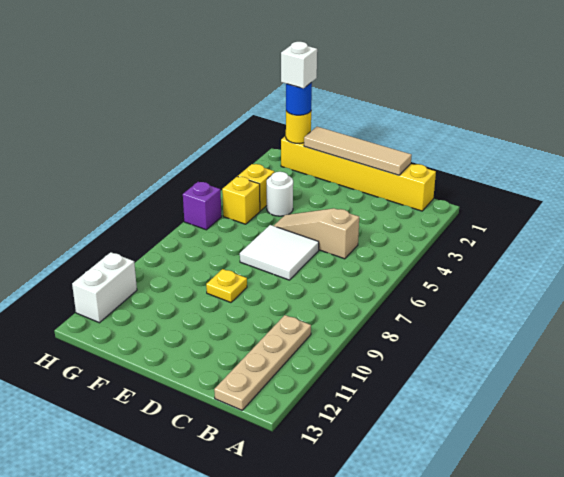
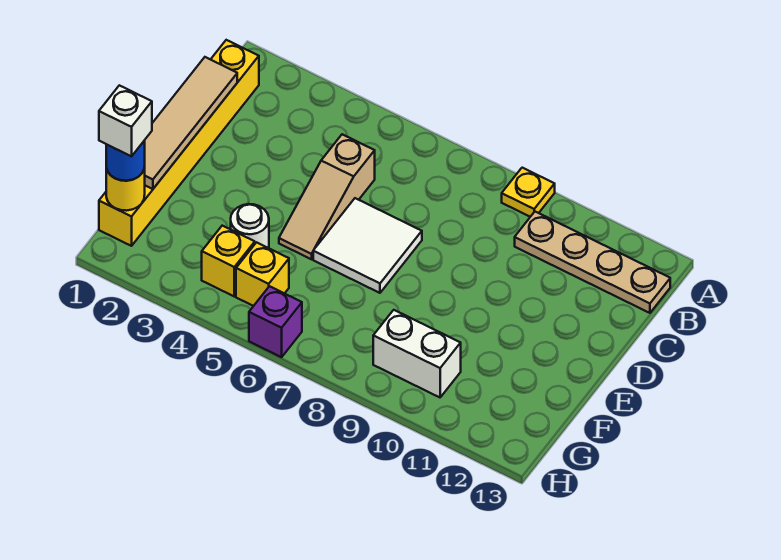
yellow plate E9 level 1 -> yellow plate A9 level 1
white brick H11:H12 level 1 -> white brick G9:G10 level 1

